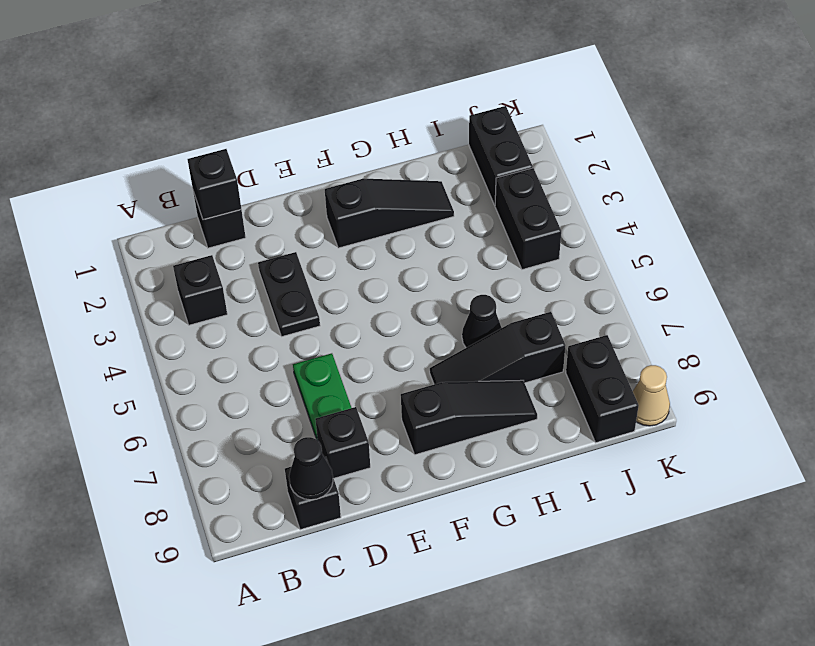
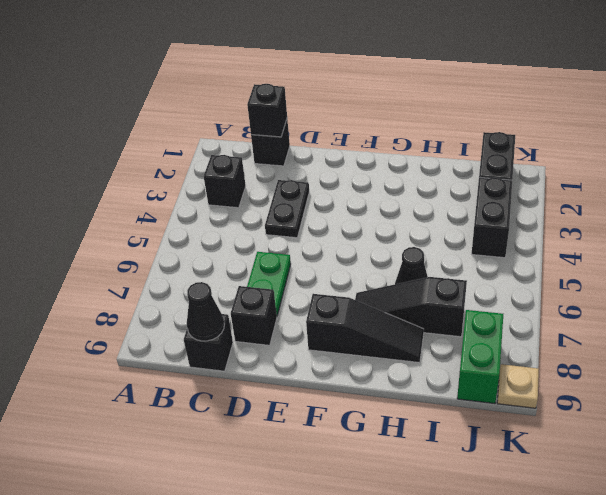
black slope F2:H2 level 1 top F -> none
black brick J8:J9 level 1 -> green brick J8:J9 level 1
tan cone K9 level 1 -> tan plate K9 level 1

